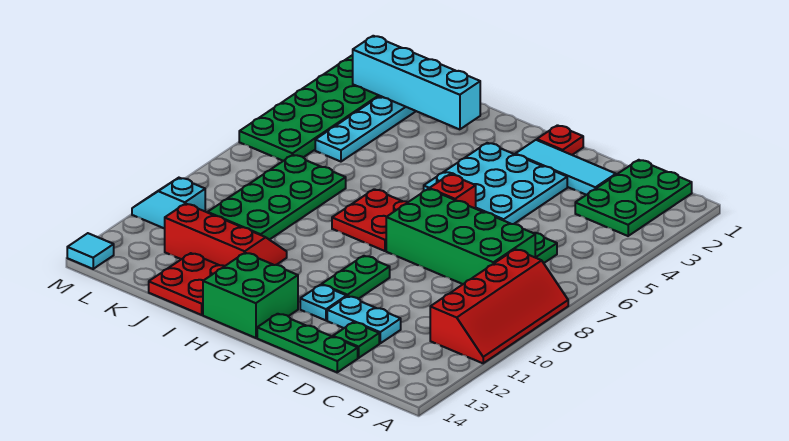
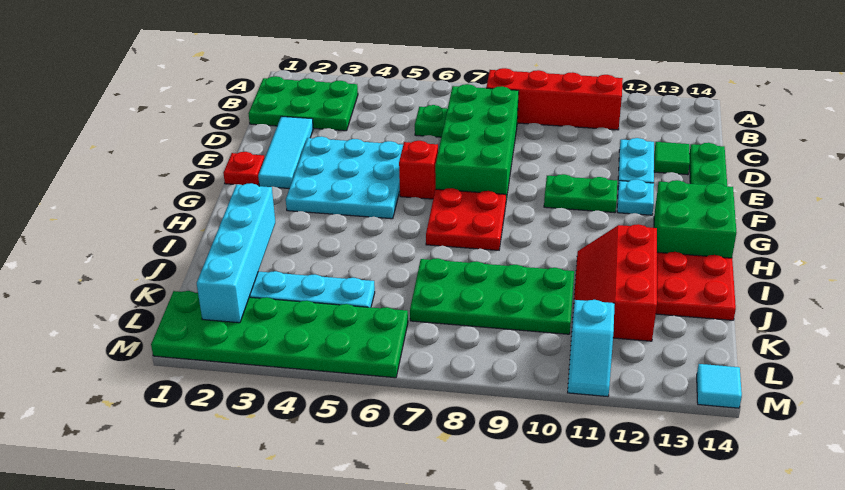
green plate D13 level 1 -> green tile D13 level 1

